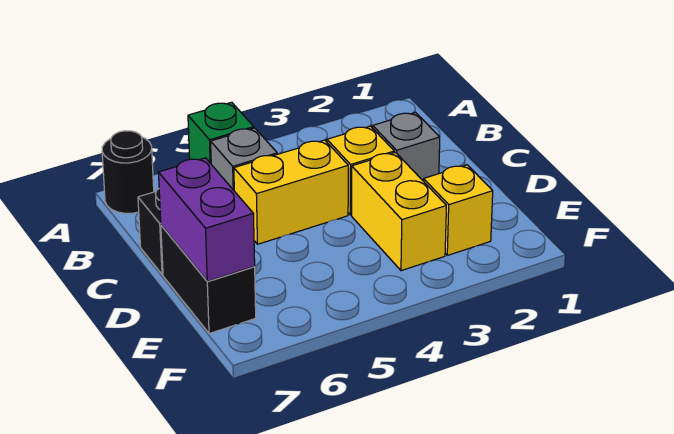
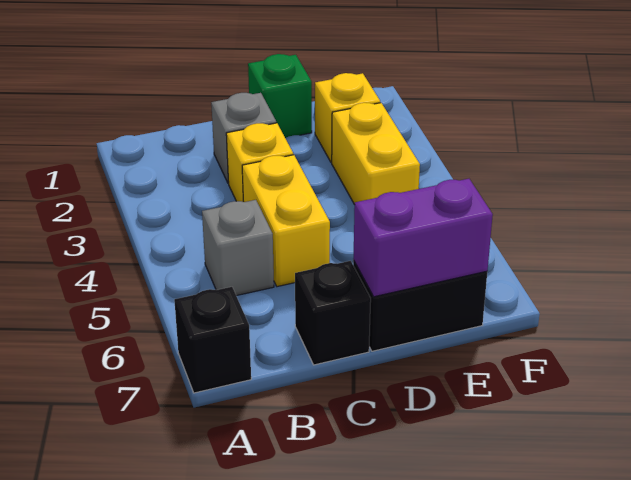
green brick A5 level 1 -> green brick D1 level 1
black round brick A7 level 1 -> black brick A7 level 1
yellow brick D3:E3 level 1 -> yellow brick E3:E4 level 1

